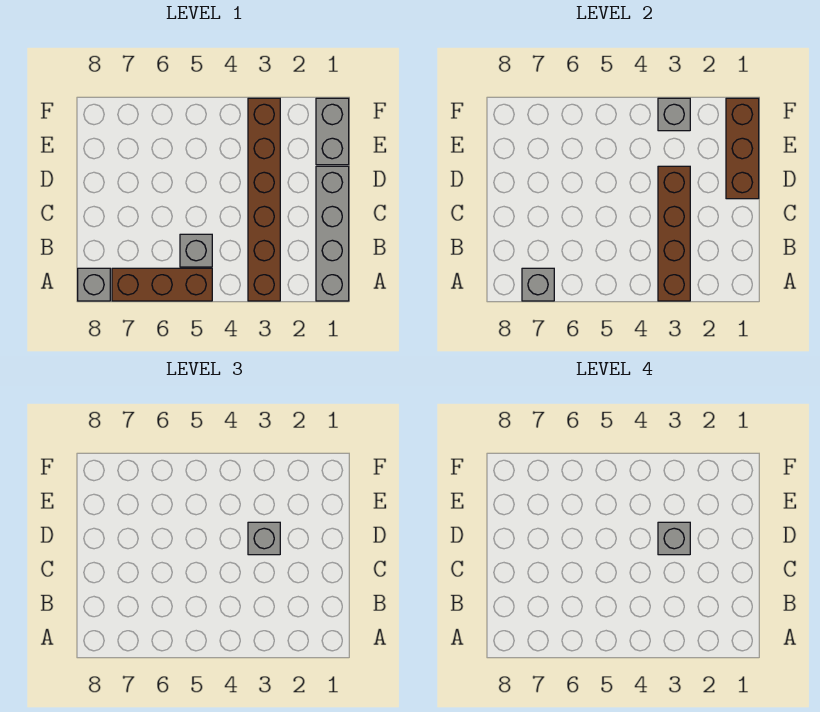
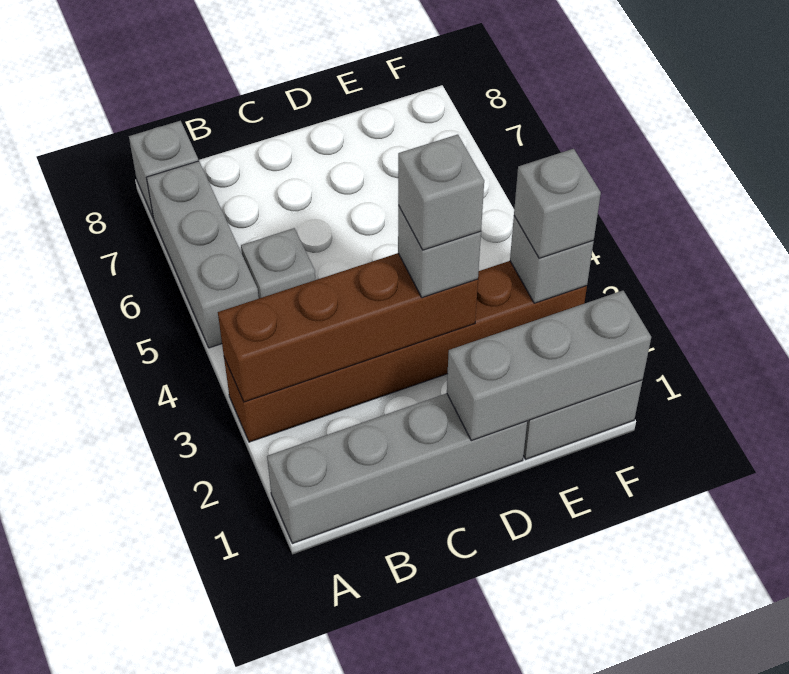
brown brick A5:A7 level 1 -> grey brick A5:A7 level 1
grey brick A7 level 2 -> grey brick F3 level 3
brown brick D1:F1 level 2 -> grey brick D1:F1 level 2

